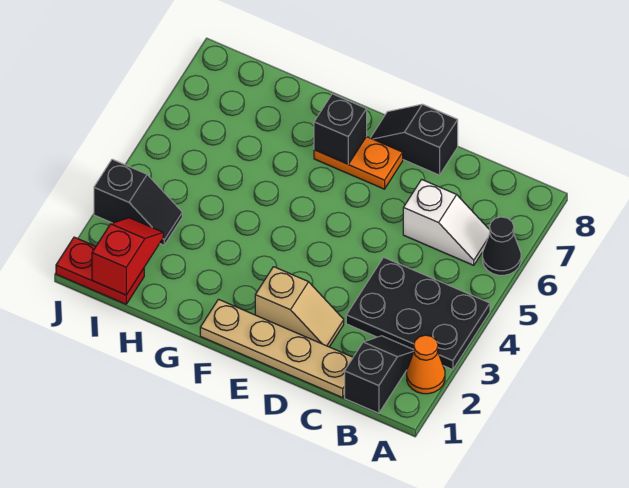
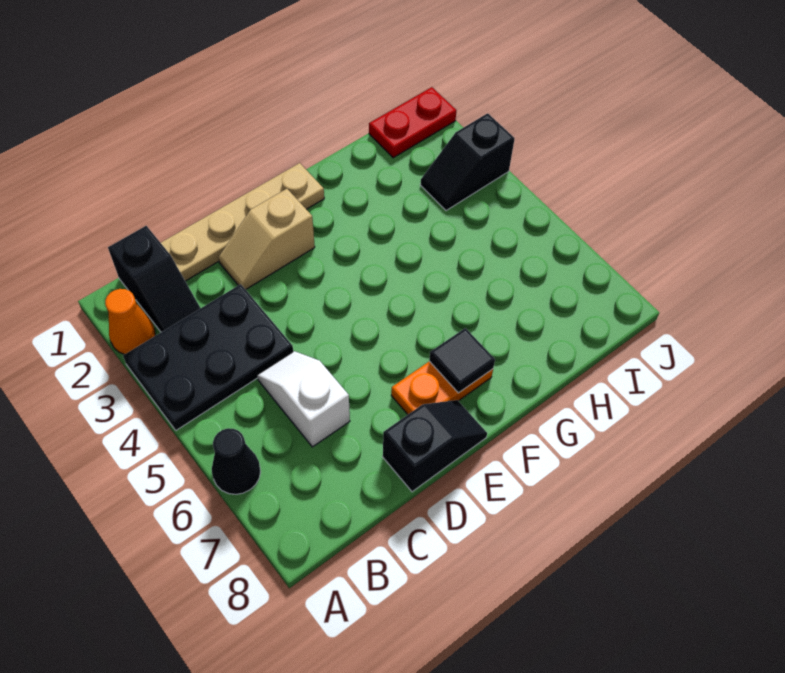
white slope B6:C6 level 1 top C -> white slope C5:C6 level 1 top 6
black brick F7 level 2 -> black tile F7 level 2
red slope I1:I2 level 2 top 1 -> none

